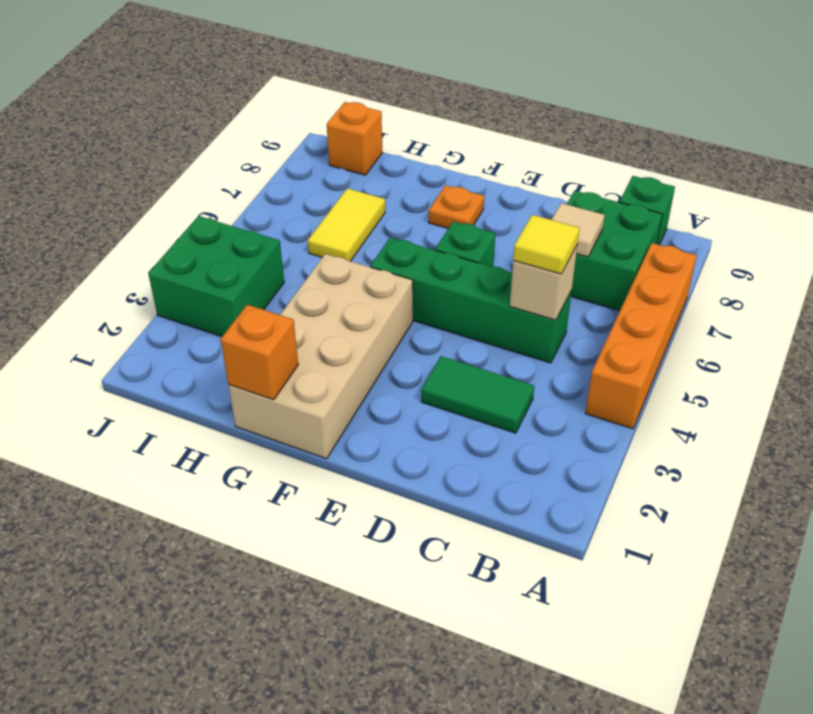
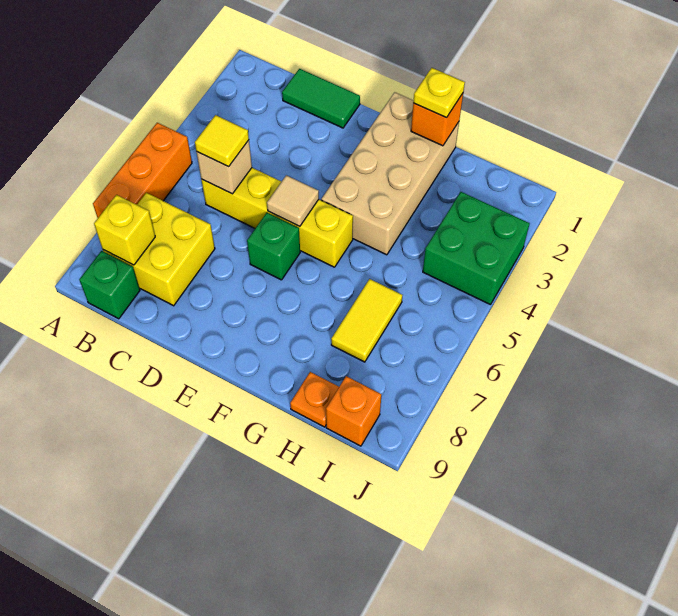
orange brick A4:A7 level 1 -> orange brick A5:A7 level 1
green brick B7:C8 level 1 -> yellow brick B7:C8 level 1
none -> yellow brick B8 level 2
green tile C3:D3 level 1 -> green tile C1:D1 level 1
green brick C5:F5 level 1 -> yellow brick C5:F5 level 1
tan tile C7 level 2 -> tan tile E5 level 2
orange plate F8 level 1 -> orange plate H9 level 1
none -> yellow plate G1 level 3

